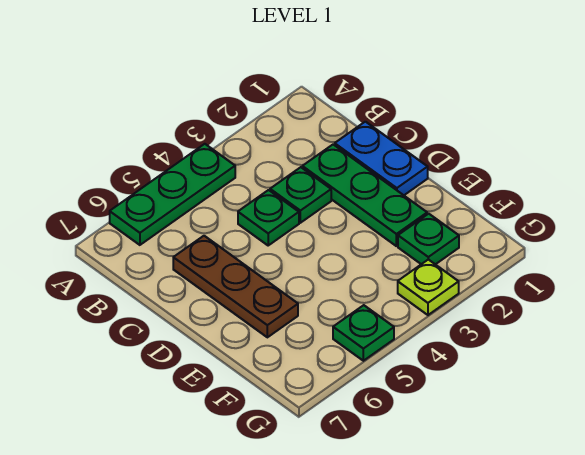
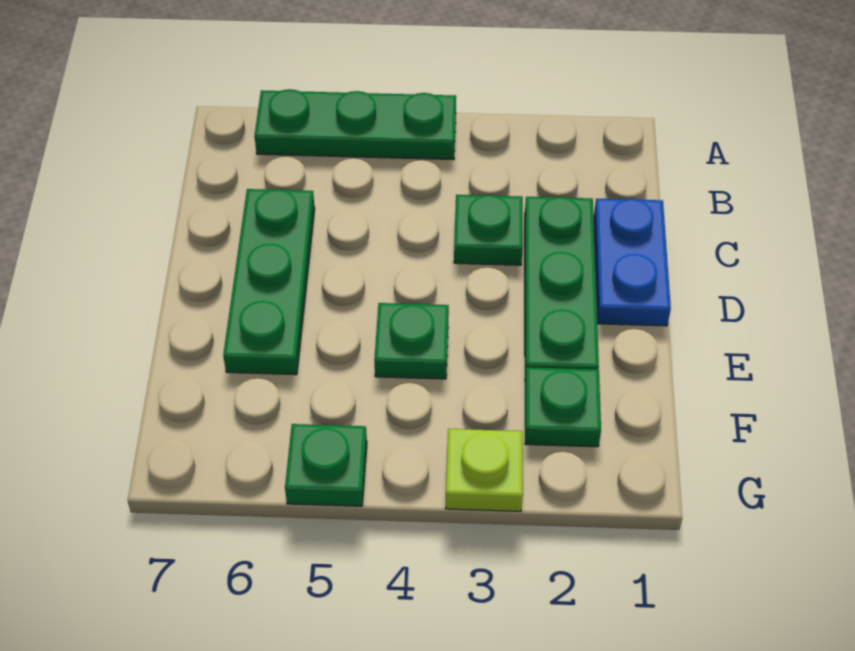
green plate C4 level 1 -> green plate E4 level 1
brown plate C6:E6 level 1 -> green plate C6:E6 level 1

